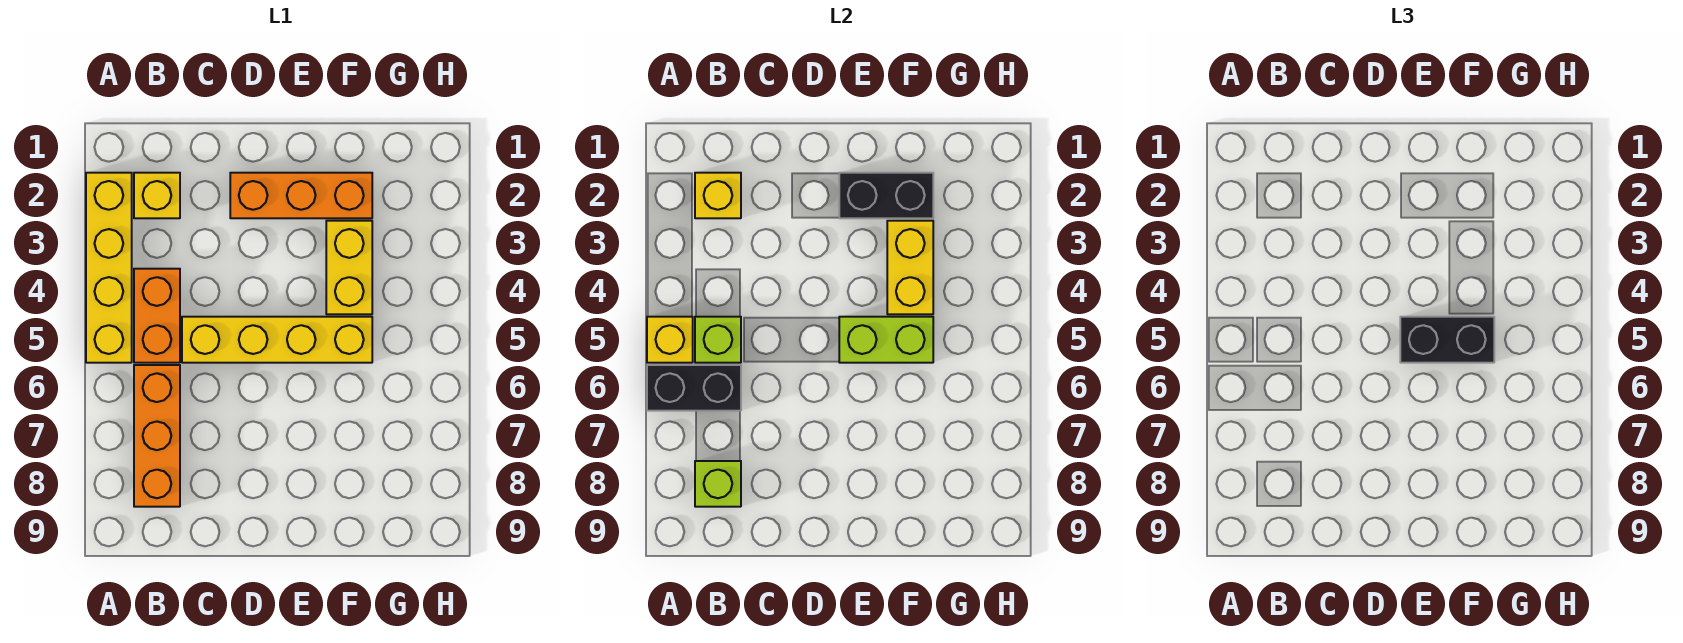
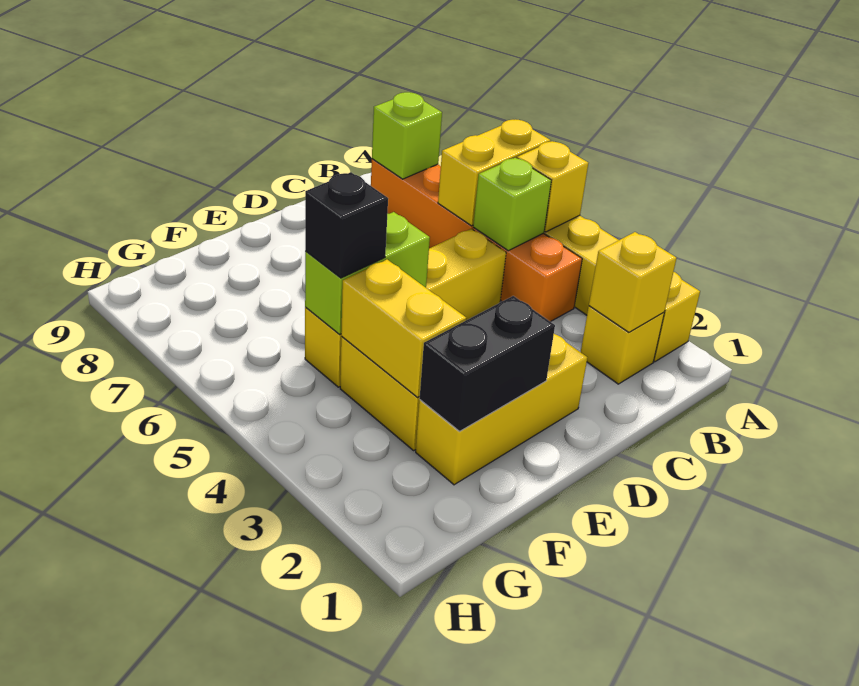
black brick A6:B6 level 2 -> yellow brick A6:B6 level 2
orange brick D2:F2 level 1 -> yellow brick D2:F2 level 1
black brick E5:F5 level 3 -> black brick F5 level 3

